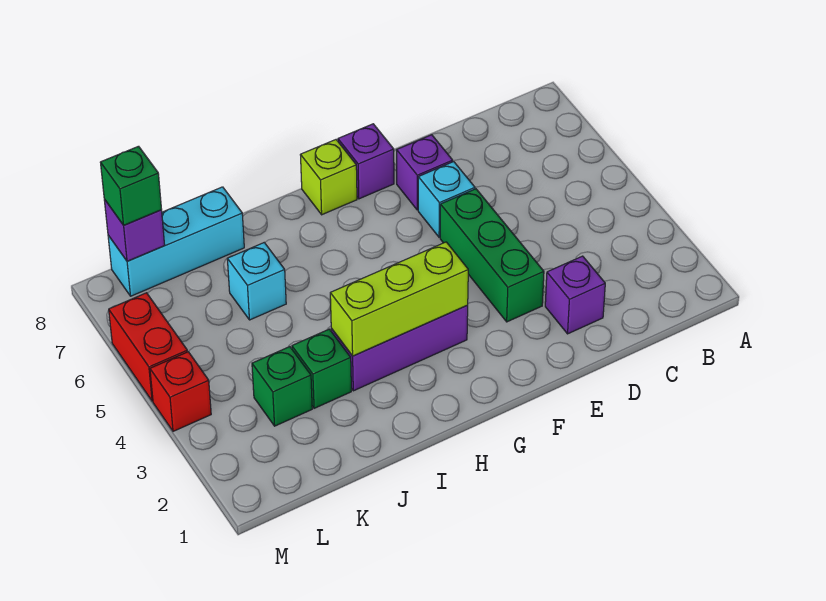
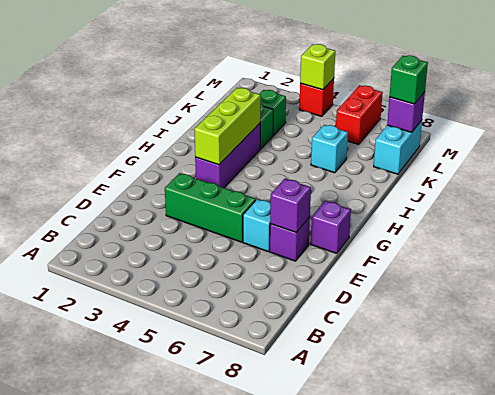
purple brick D2 level 1 -> purple brick E7 level 2
lime brick G8 level 1 -> lime brick M4 level 2
cyan brick J8:L8 level 1 -> cyan brick K8:L8 level 1
red brick M5:M6 level 1 -> red brick L6:M6 level 1

